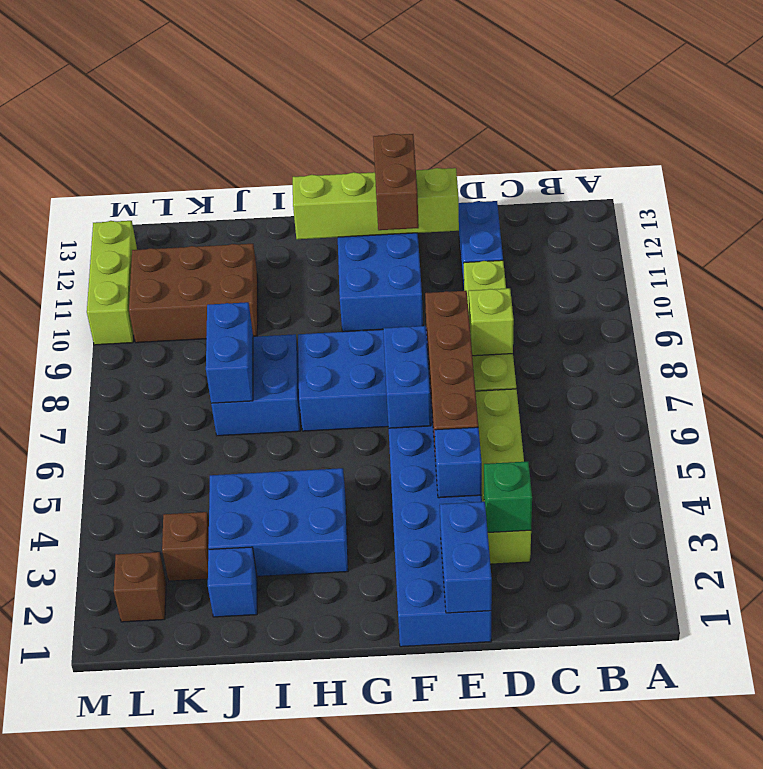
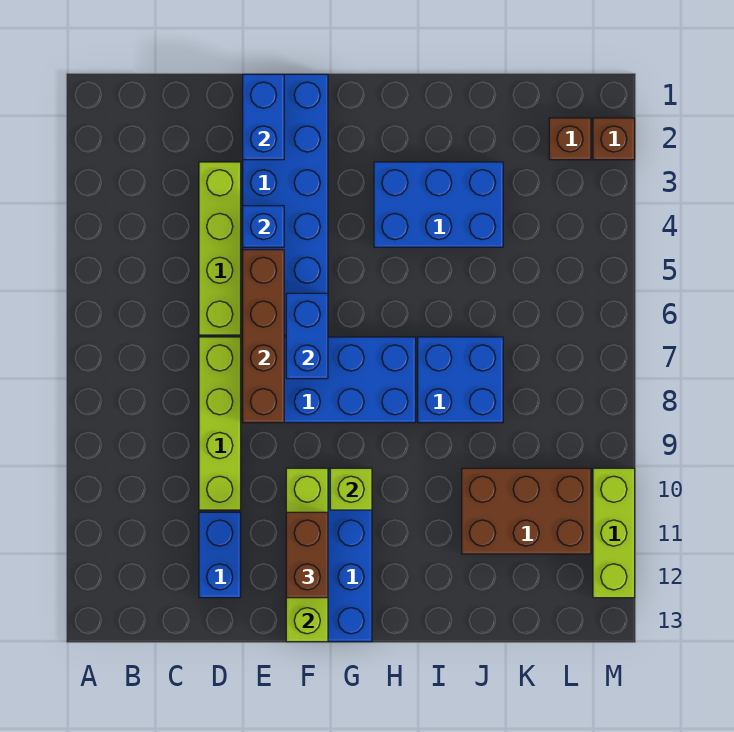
green brick D3 level 2 -> none
lime brick D8 level 2 -> lime brick G10 level 2
lime brick E12:H12 level 2 -> lime brick F10:F13 level 2
blue brick J2 level 1 -> none
blue brick J7:J8 level 2 -> none
brown brick K3 level 1 -> brown brick M2 level 1

